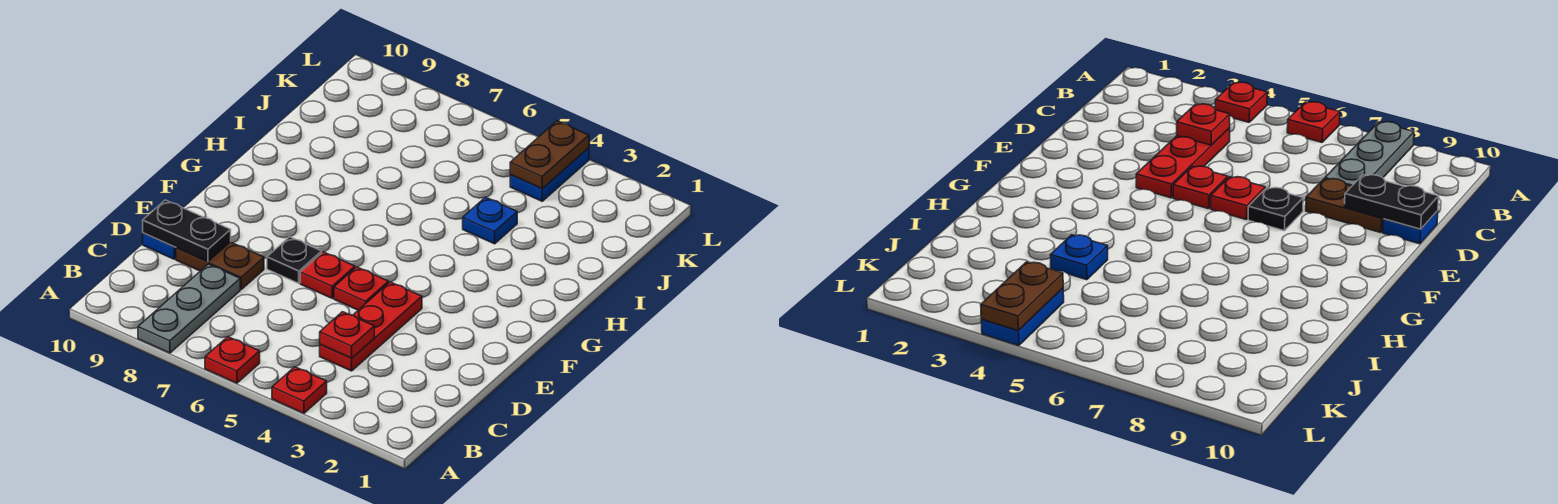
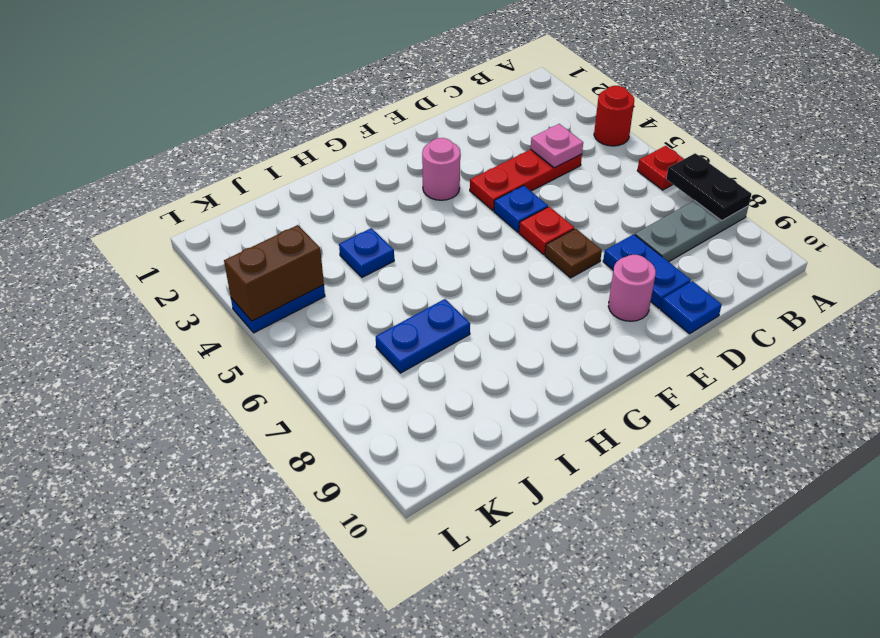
red plate A4 level 1 -> red round brick A4 level 1
red plate C4 level 2 -> pink plate C4 level 2
brown plate D8:D9 level 1 -> blue plate D8:D9 level 1
black plate D9:D10 level 2 -> black plate A7:A8 level 2
red plate E5 level 1 -> blue plate E5 level 1
black plate E7 level 1 -> brown plate E7 level 1
none -> pink round brick E9 level 1
none -> pink round brick F3 level 1
none -> blue plate I7:J7 level 1
brown plate K4:L4 level 2 -> brown brick K4:L4 level 2

